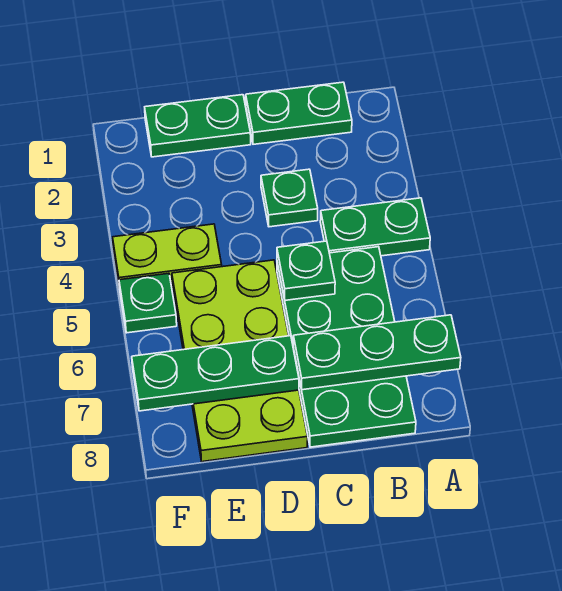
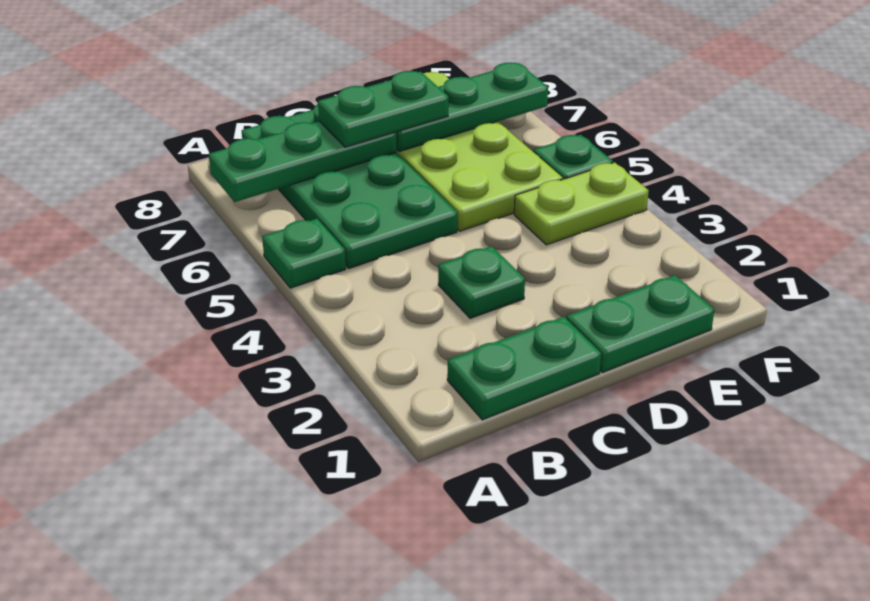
green plate A4:B4 level 1 -> green plate C7:D7 level 3
green plate C5 level 2 -> green plate A5 level 1

